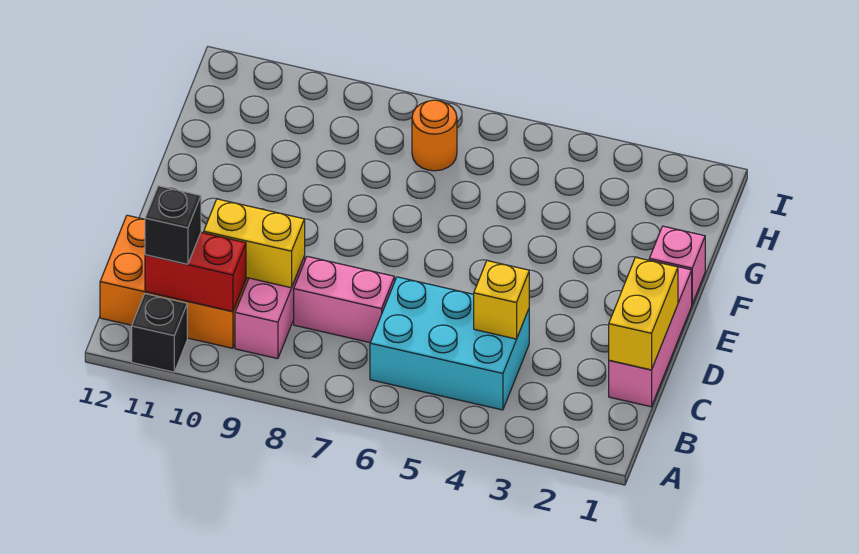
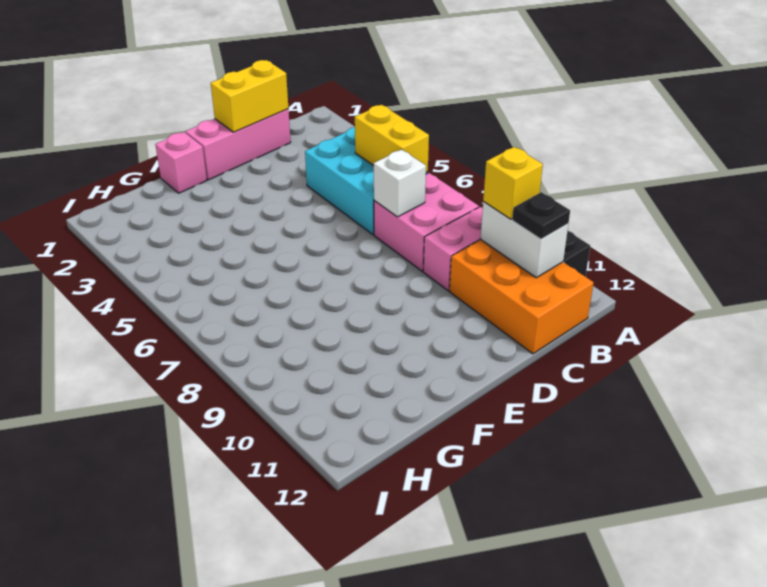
red brick B10:B11 level 2 -> white brick B10:B11 level 2
black brick B11 level 3 -> black plate B11 level 3
yellow brick C4 level 2 -> yellow brick B10 level 3
pink brick C7:C8 level 1 -> pink brick B7:C8 level 1
none -> white brick C7 level 2
yellow brick C9:C10 level 2 -> yellow brick B5:B6 level 2
orange round brick H7 level 1 -> none

